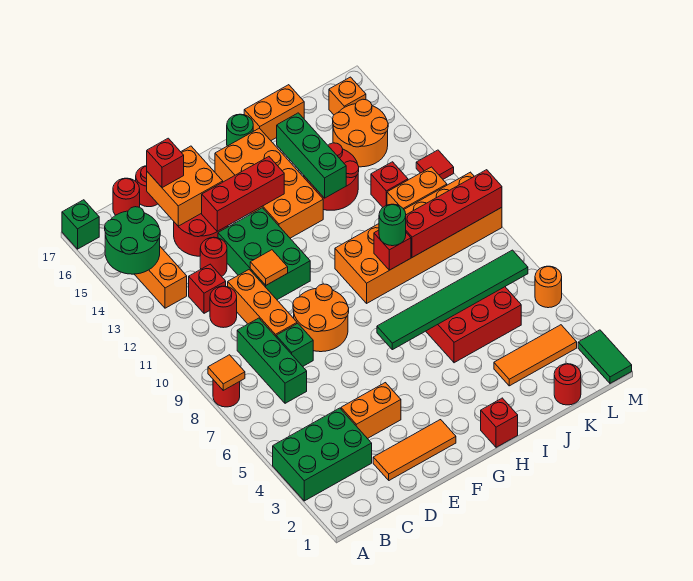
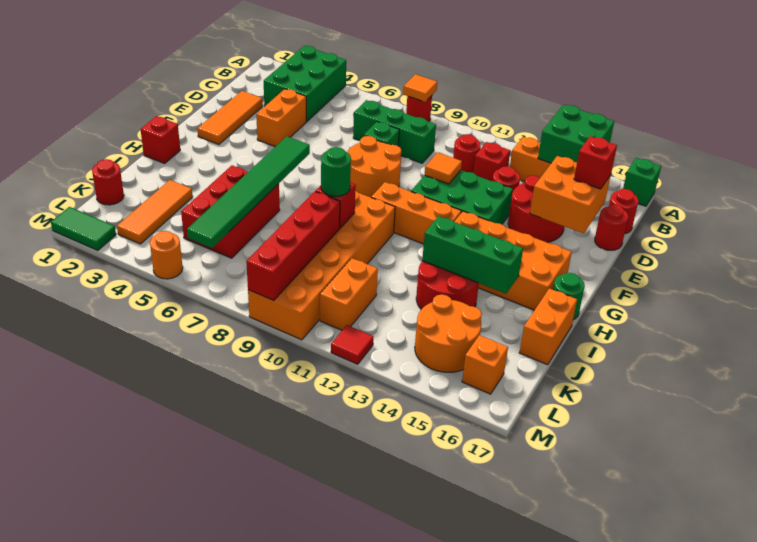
green round brick A14:B15 level 2 -> green brick A14:B15 level 2
orange brick D9:D11 level 1 -> orange brick G10:G12 level 1
red brick E14:G14 level 2 -> none
red brick K12 level 1 -> none

